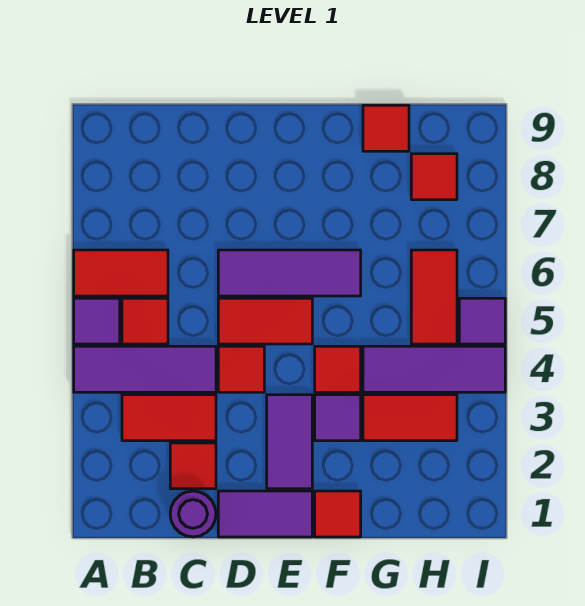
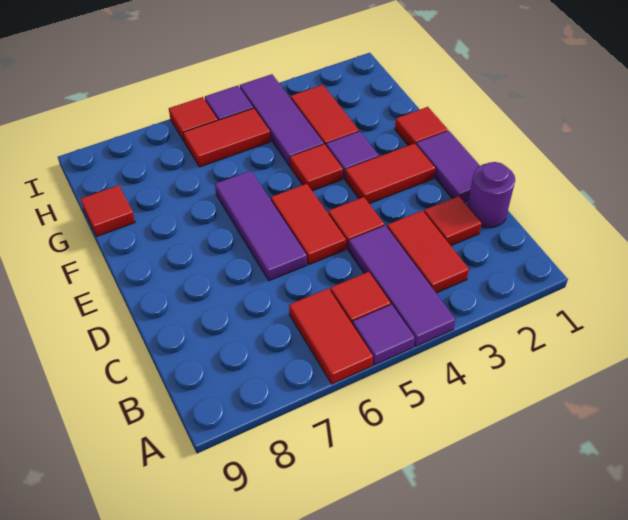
purple tile E2:E3 level 1 -> red tile E2:E3 level 1
red tile H8 level 1 -> red tile I6 level 1

